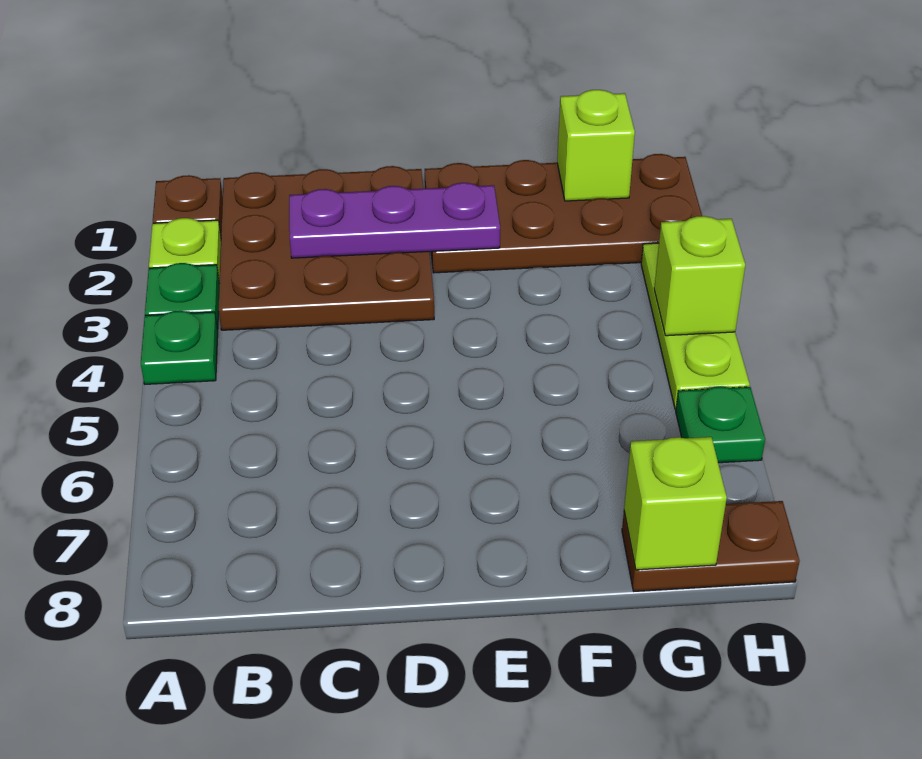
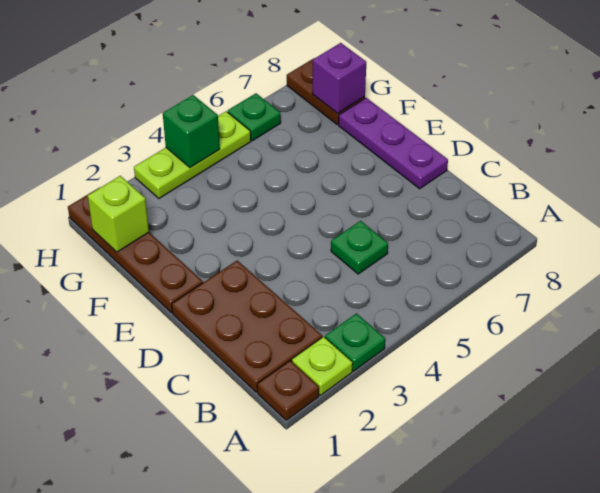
green plate A4 level 1 -> green plate C5 level 1
brown plate B1:D3 level 1 -> brown plate B1:D2 level 1
purple plate C2:E2 level 2 -> purple plate D8:F8 level 1
brown plate E1:H2 level 1 -> brown plate E1:H1 level 1
lime brick G8 level 2 -> purple brick G8 level 2
lime brick H4 level 2 -> green brick H4 level 2

